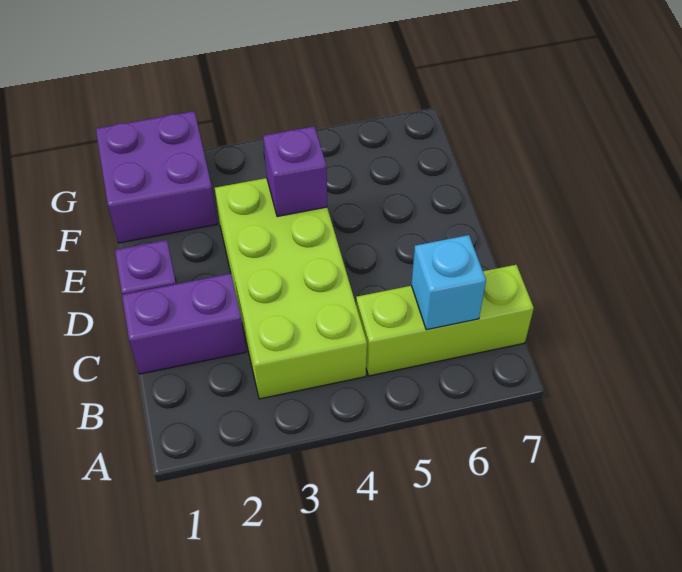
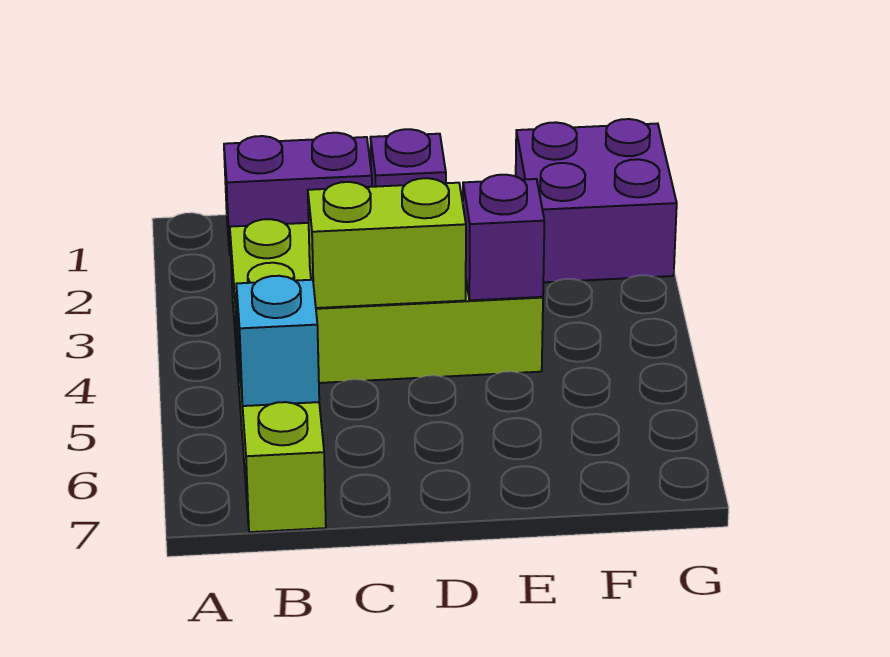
purple brick C1:C2 level 1 -> purple brick B1:C1 level 1
none -> lime brick C4:D4 level 2

